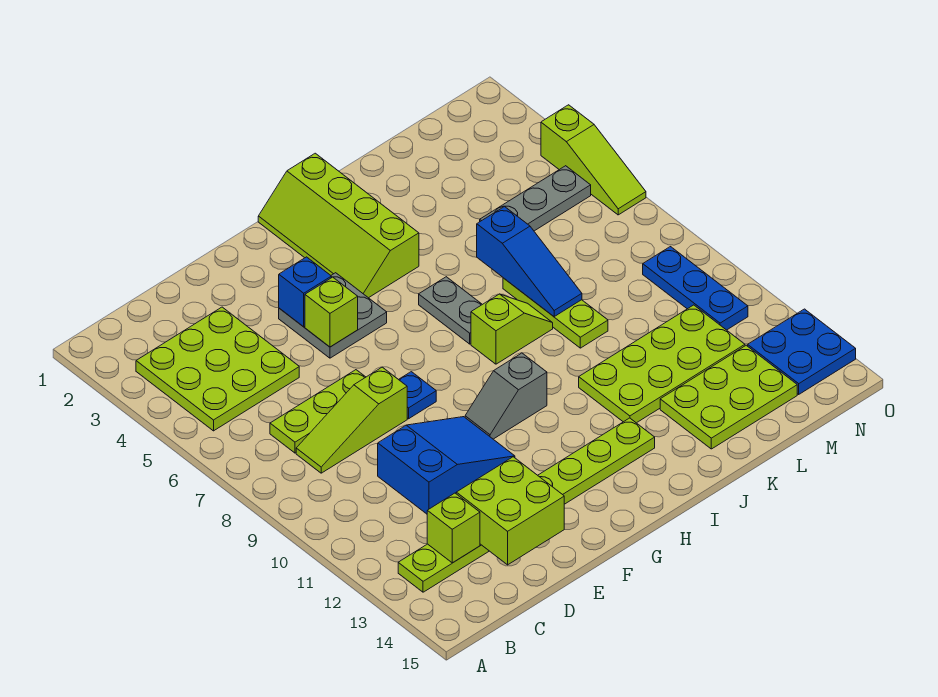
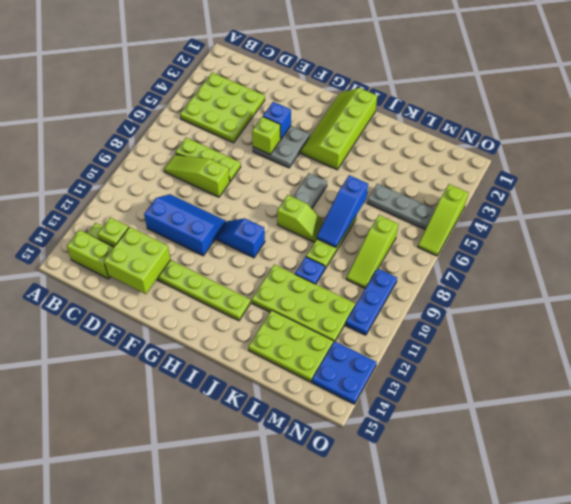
none -> lime brick B14:C14 level 1
blue slope D10:F11 level 1 top D -> blue slope D10:F11 level 1 top 11
blue plate F8 level 1 -> blue plate K10 level 1
grey slope G10:H10 level 1 top H -> blue slope G10:H10 level 1 top H
none -> lime slope M7:M9 level 1 top 7

